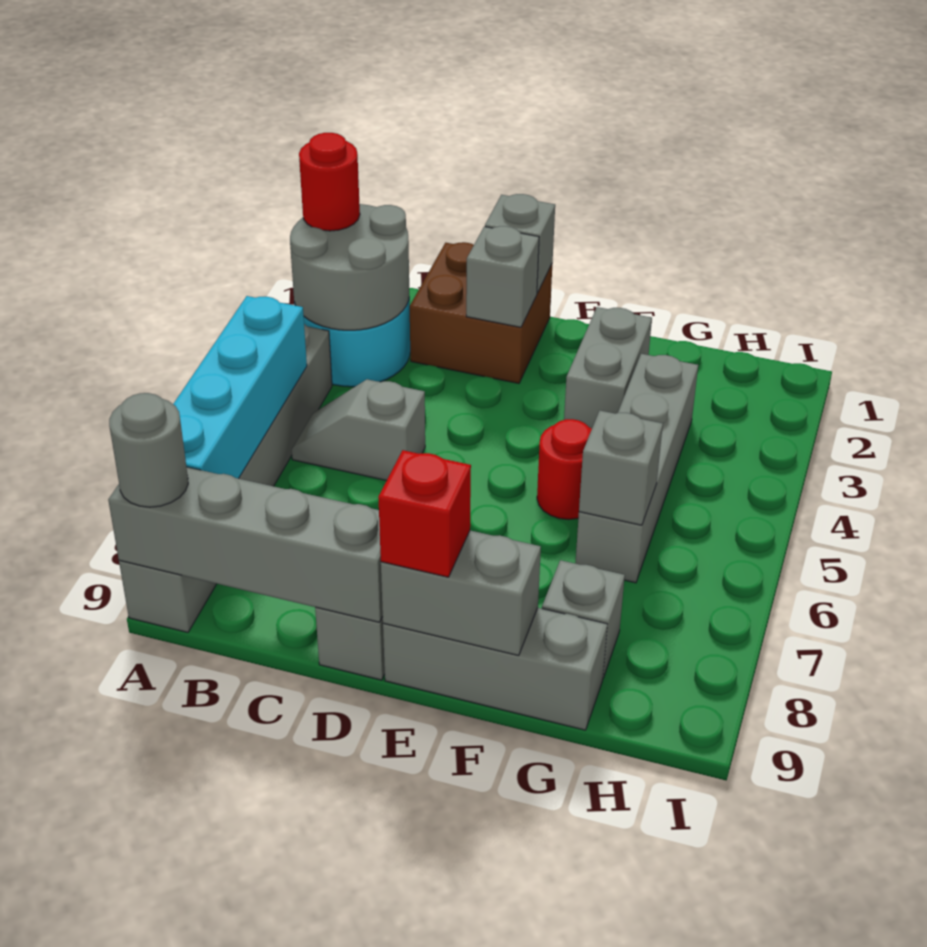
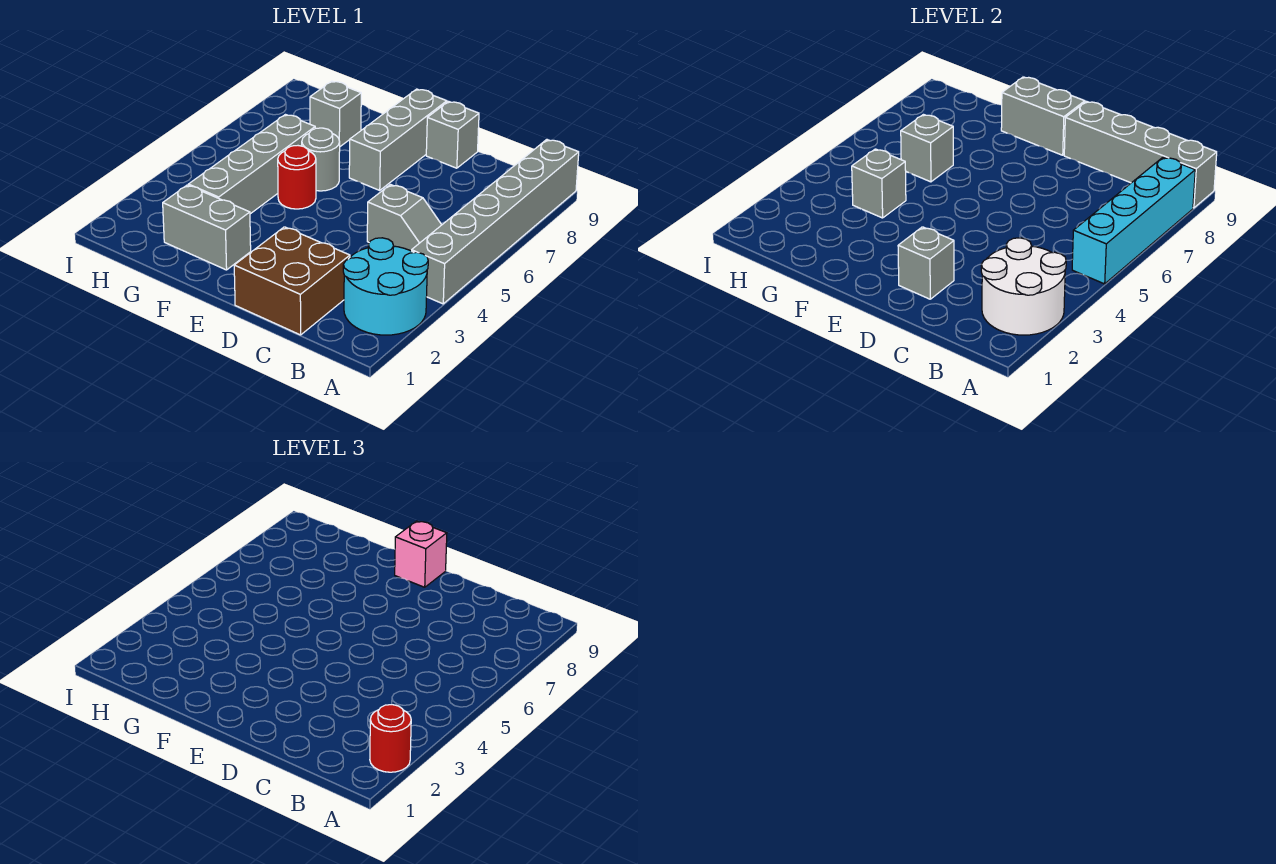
grey round brick A2:B3 level 2 -> white round brick A2:B3 level 2
grey round brick A9 level 3 -> grey round brick F6 level 1
grey brick D1 level 2 -> grey brick G4 level 2
grey brick E9:G9 level 1 -> grey brick E7:E9 level 1
red brick E9 level 3 -> pink brick E9 level 3
grey brick F2:F3 level 1 -> grey brick F2:G2 level 1

